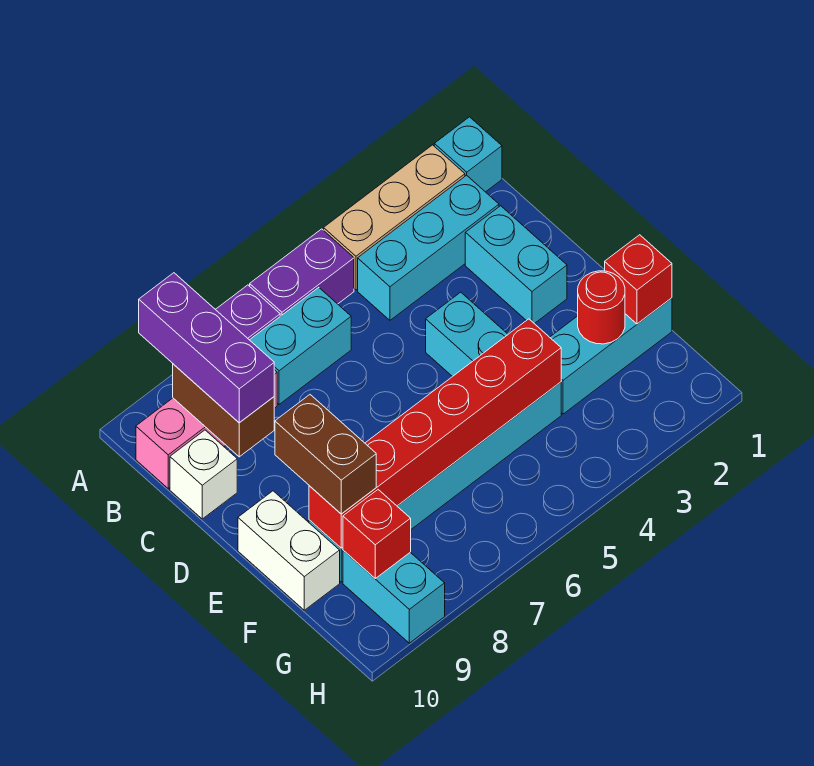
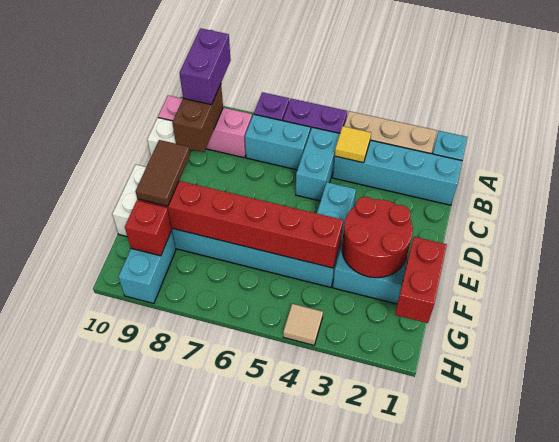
purple brick A9:C9 level 3 -> purple brick A9:B9 level 3
cyan brick B2:B4 level 1 -> cyan brick B1:B4 level 1
none -> yellow tile B4 level 2
cyan brick C2:D2 level 1 -> cyan brick B5:C5 level 1
brown brick E9:F9 level 3 -> brown tile E9:F9 level 3
red brick F1 level 2 -> red brick F1:G1 level 2
red round brick F2 level 2 -> red round brick E2:F3 level 2
none -> tan tile H4 level 1

